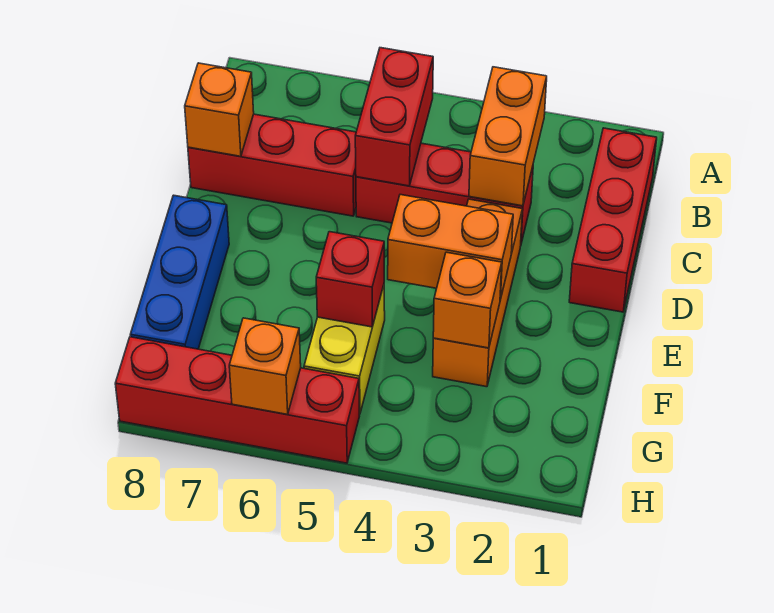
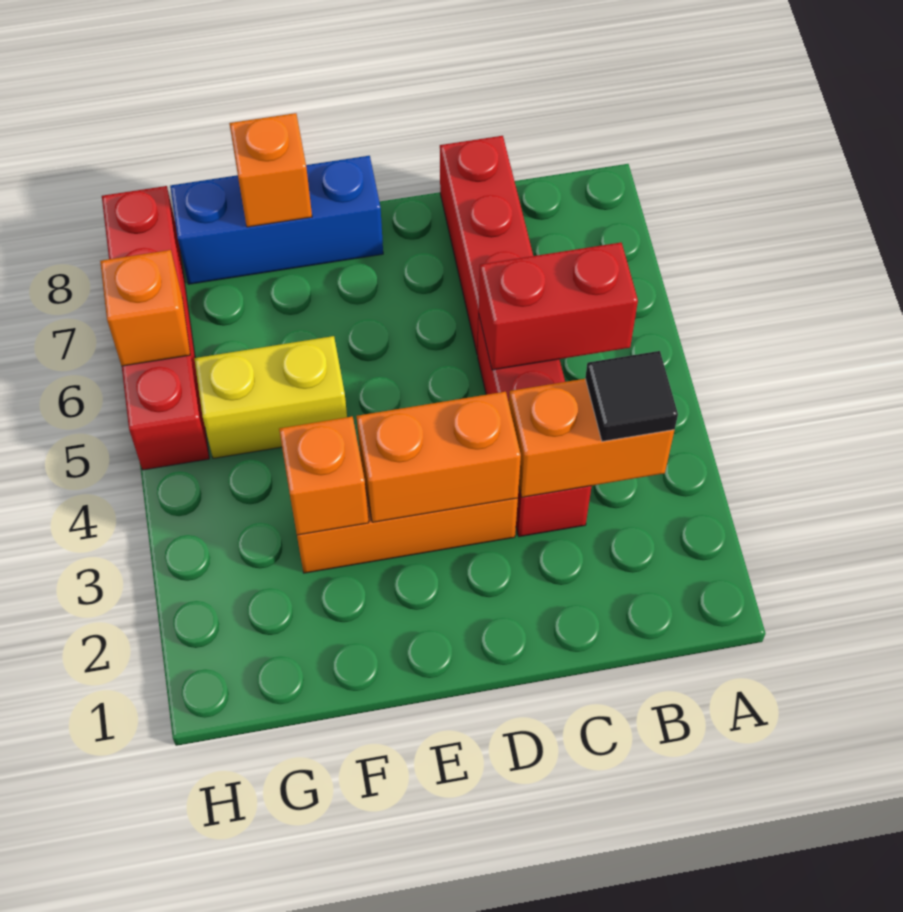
red brick B1:D1 level 1 -> none
none -> black tile B3 level 3
orange brick C8 level 2 -> orange brick F8 level 2
orange brick E3:E4 level 2 -> orange brick D3:E3 level 2
red brick F5 level 2 -> none

